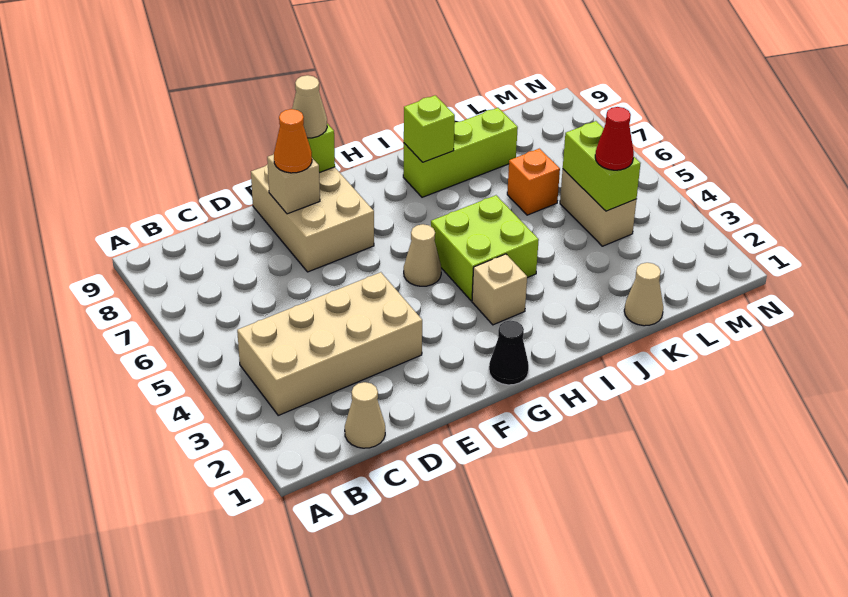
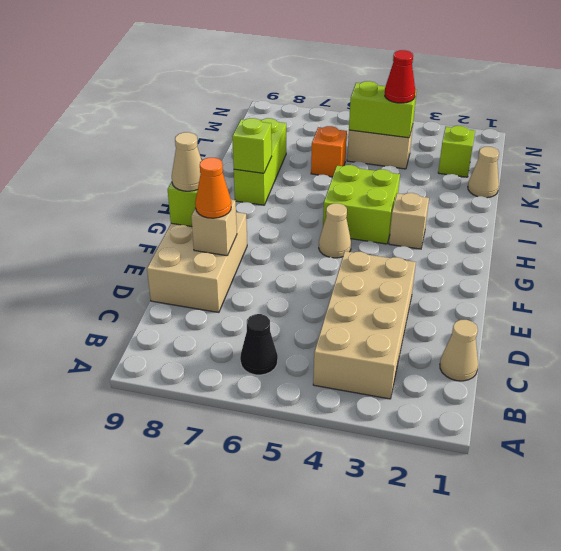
tan brick E7:F9 level 1 -> tan brick D8:F9 level 1
black cone G1 level 1 -> black cone B6 level 1
none -> lime brick L2 level 1

